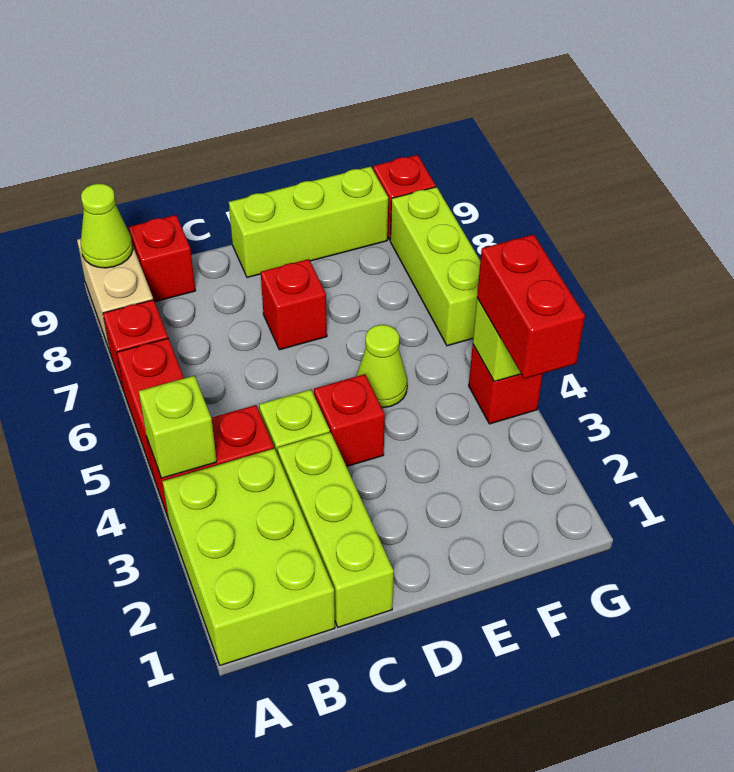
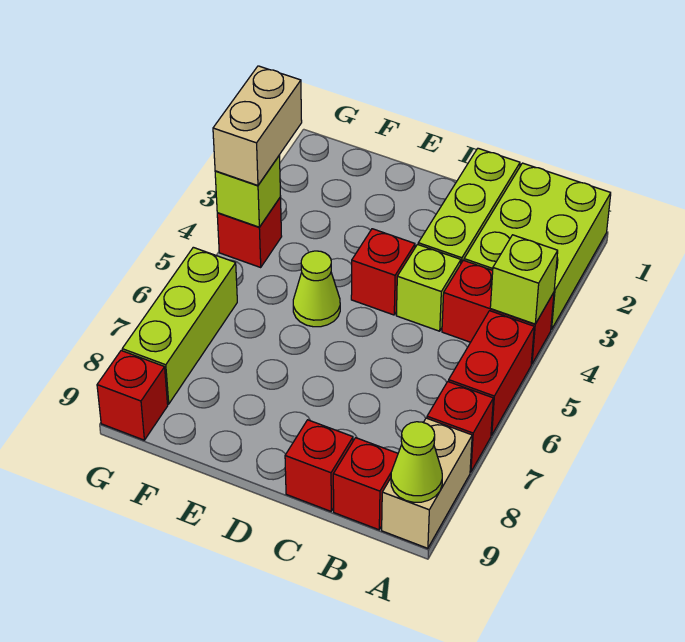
red brick D7 level 1 -> red brick C9 level 1
lime brick D9:F9 level 1 -> none
red brick G3:G4 level 3 -> tan brick G3:G4 level 3

